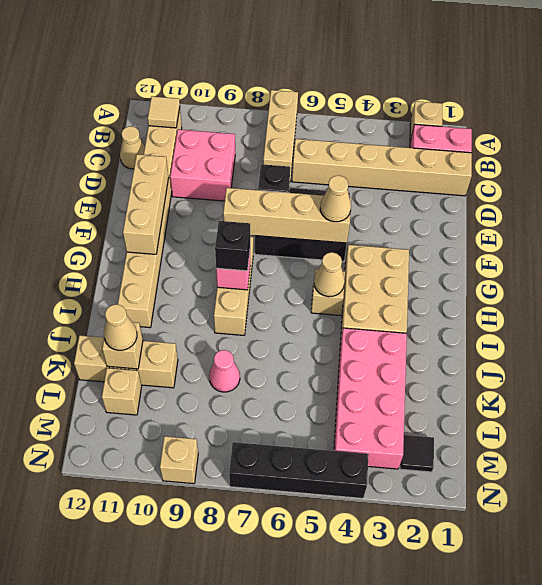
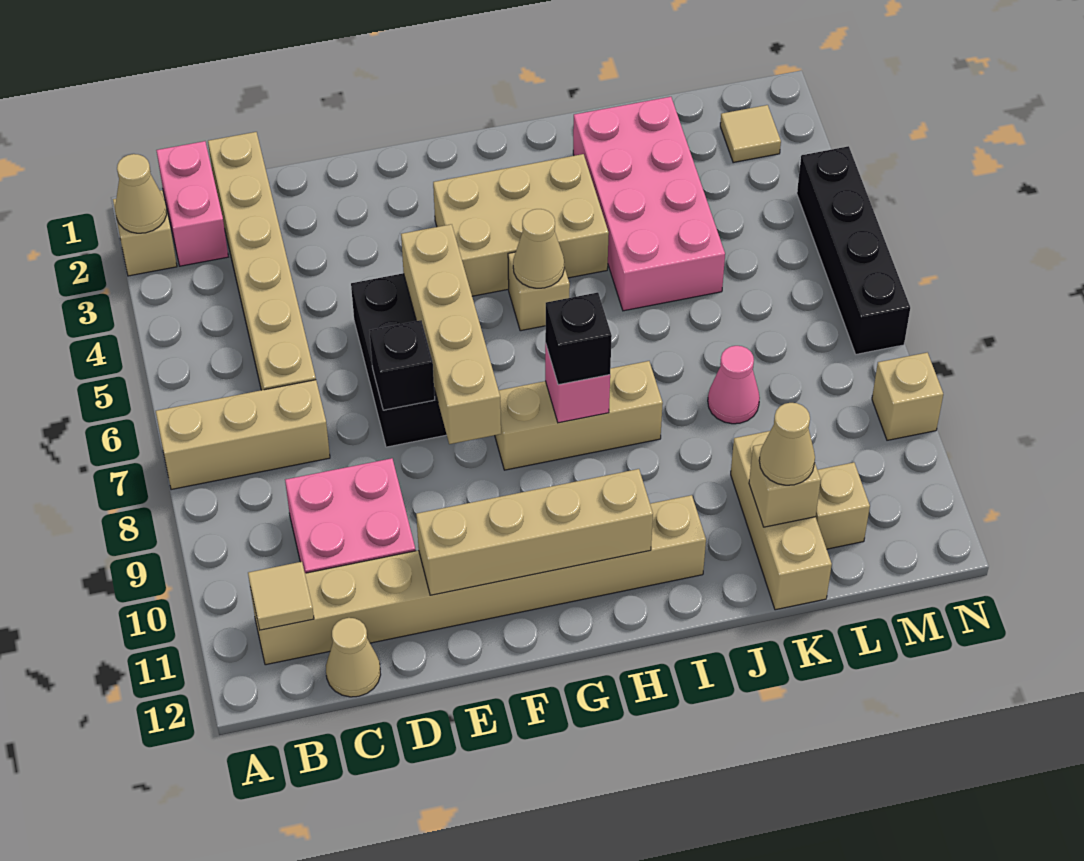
tan brick E11:G11 level 2 -> tan brick E11:H11 level 2
tan cone F5 level 3 -> tan cone A2 level 2
pink brick J3:M4 level 1 -> pink brick J2:K5 level 1
black tile M2 level 1 -> tan tile M2 level 1

